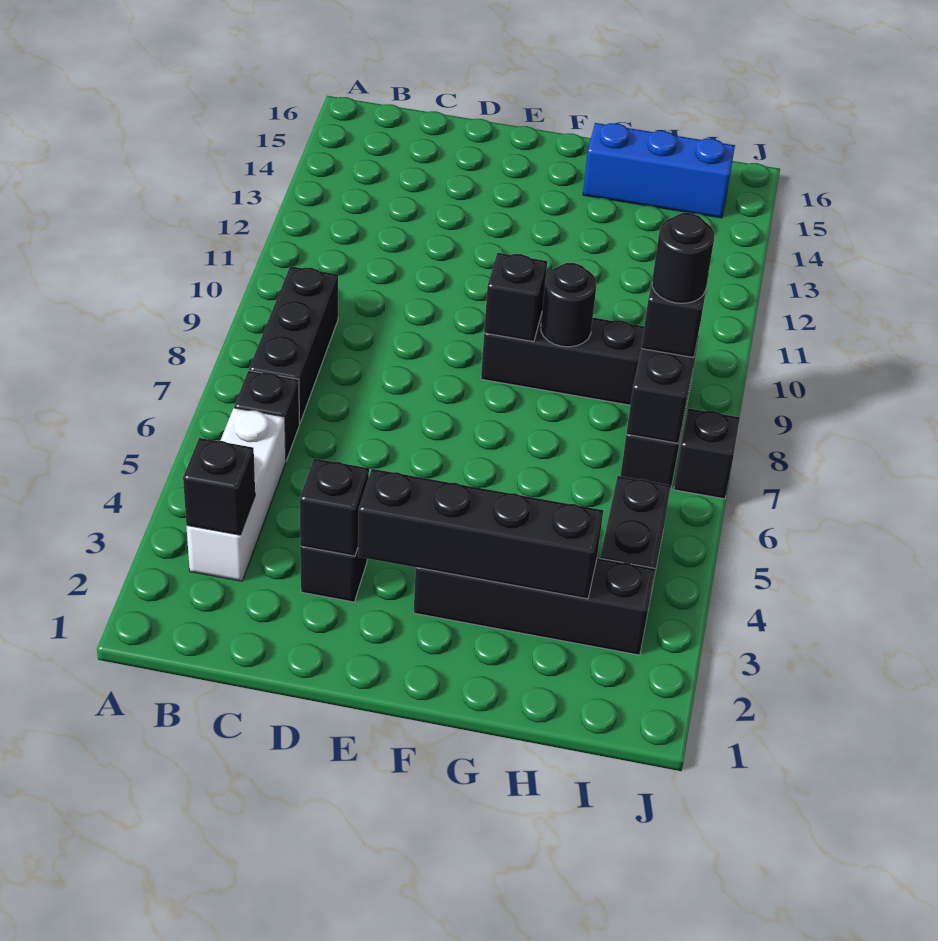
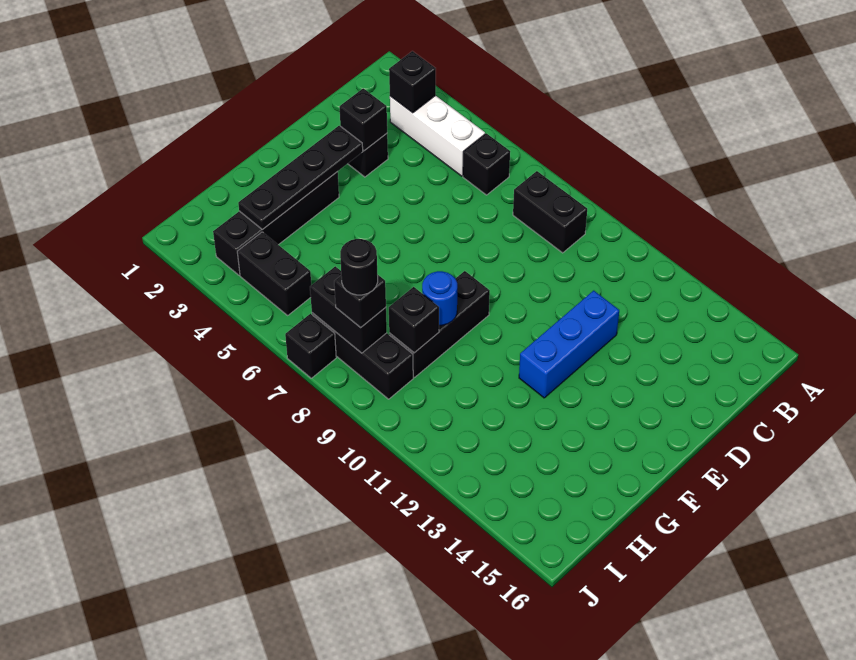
black brick B7:B9 level 1 -> black brick B8:B9 level 1
black brick E3:H3 level 2 -> black plate E3:H3 level 2
black brick F9 level 2 -> black brick H9 level 2
black round brick G9 level 2 -> blue round brick G9 level 2
blue brick G15:I15 level 1 -> blue brick D12:F12 level 1

